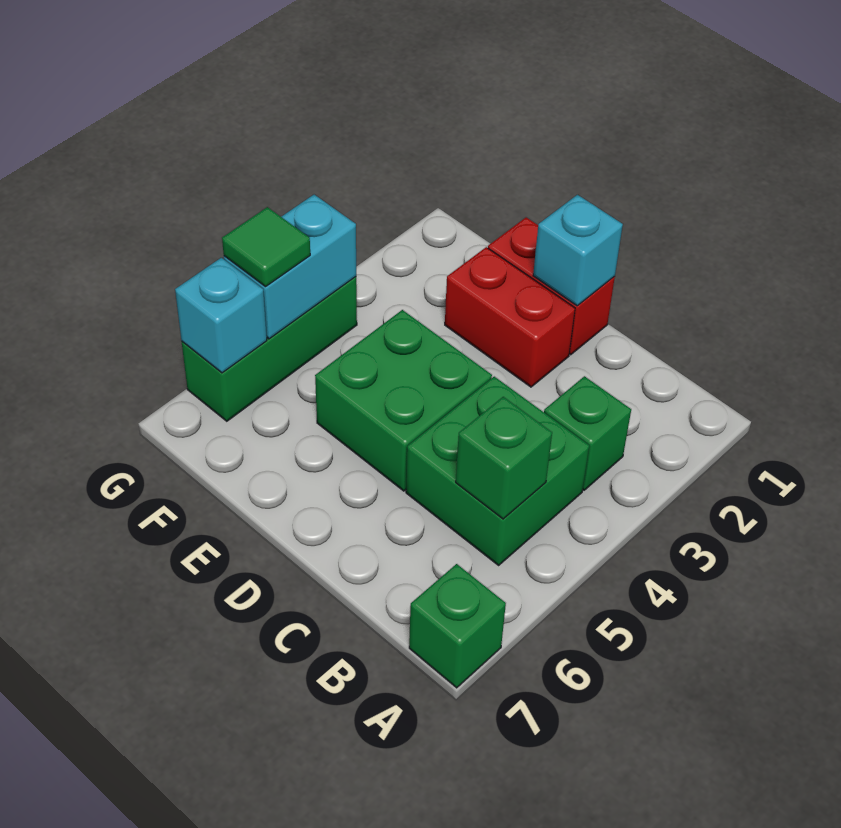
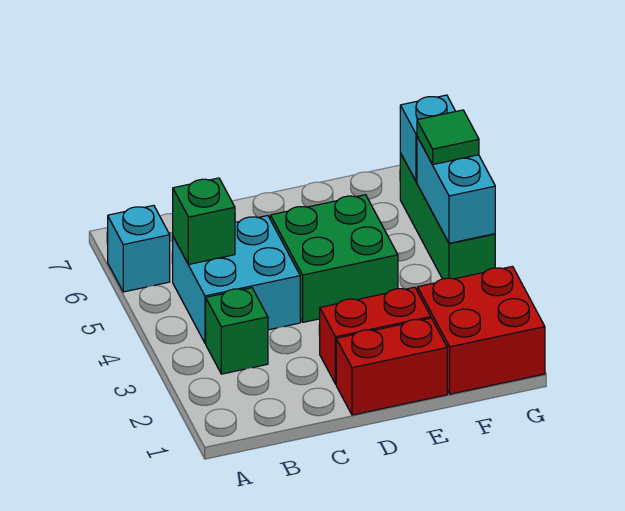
green brick A7 level 1 -> none
green brick B4:C5 level 1 -> cyan brick B4:C5 level 1
cyan brick D1 level 2 -> cyan brick A6 level 1
none -> red brick F1:G2 level 1

